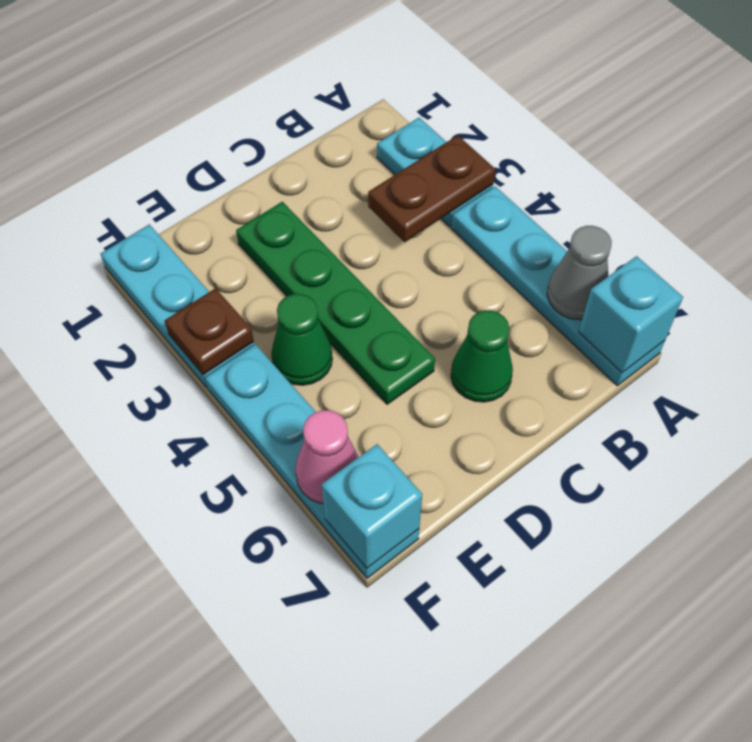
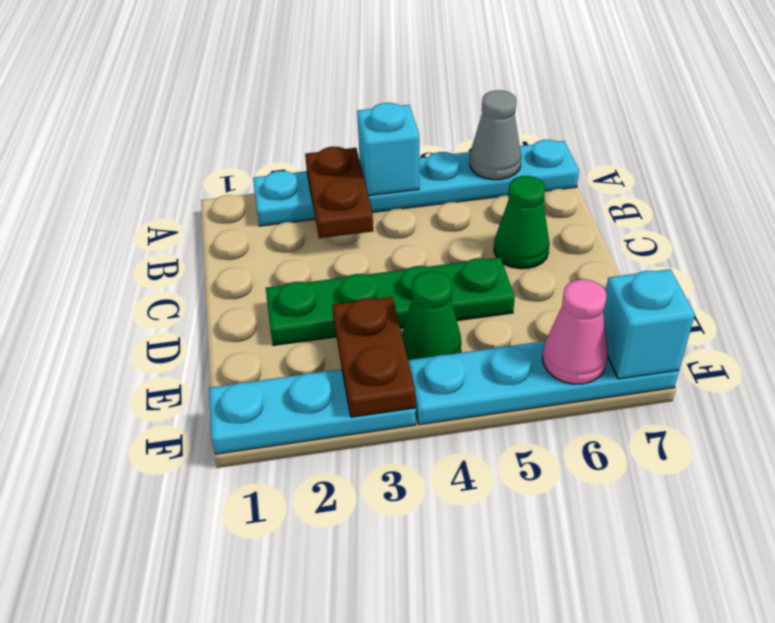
cyan brick A7 level 2 -> cyan brick A4 level 2
brown plate F3 level 2 -> brown plate E3:F3 level 2

